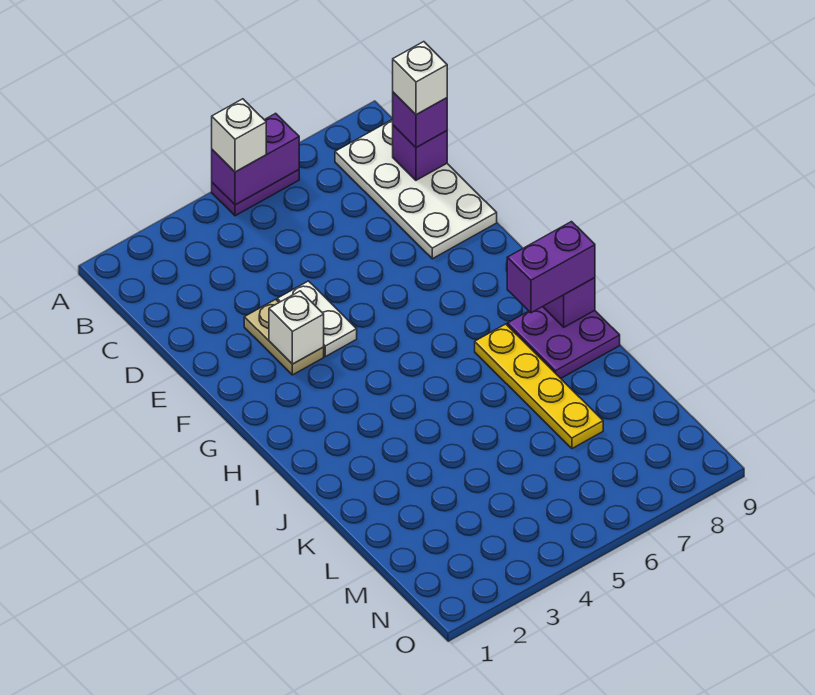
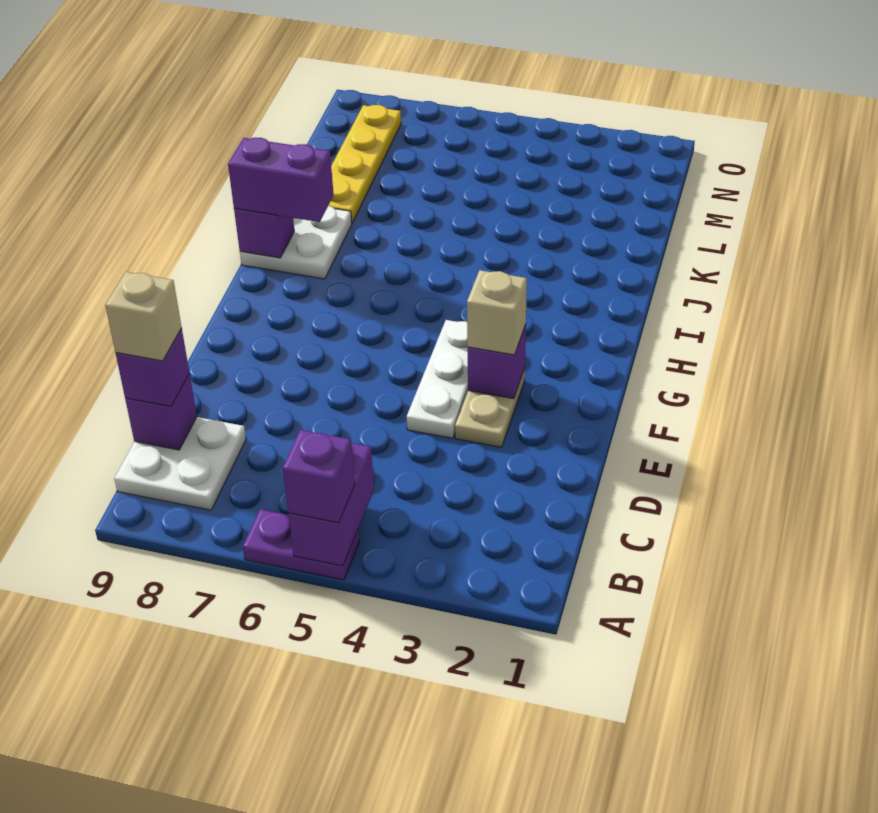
purple brick A5:A6 level 2 -> purple brick A5:B5 level 2
white brick A5 level 3 -> purple brick A5 level 3
white plate B8:E9 level 1 -> white plate B8:C9 level 1
white brick C9 level 4 -> tan brick C9 level 4
white plate E4:F4 level 1 -> white plate E4:G4 level 1
white brick F3 level 2 -> purple brick F3 level 2
none -> tan brick F3 level 3
yellow plate I7:L7 level 1 -> yellow plate K8:N8 level 1
purple plate I8:J9 level 1 -> white plate I8:J9 level 1

